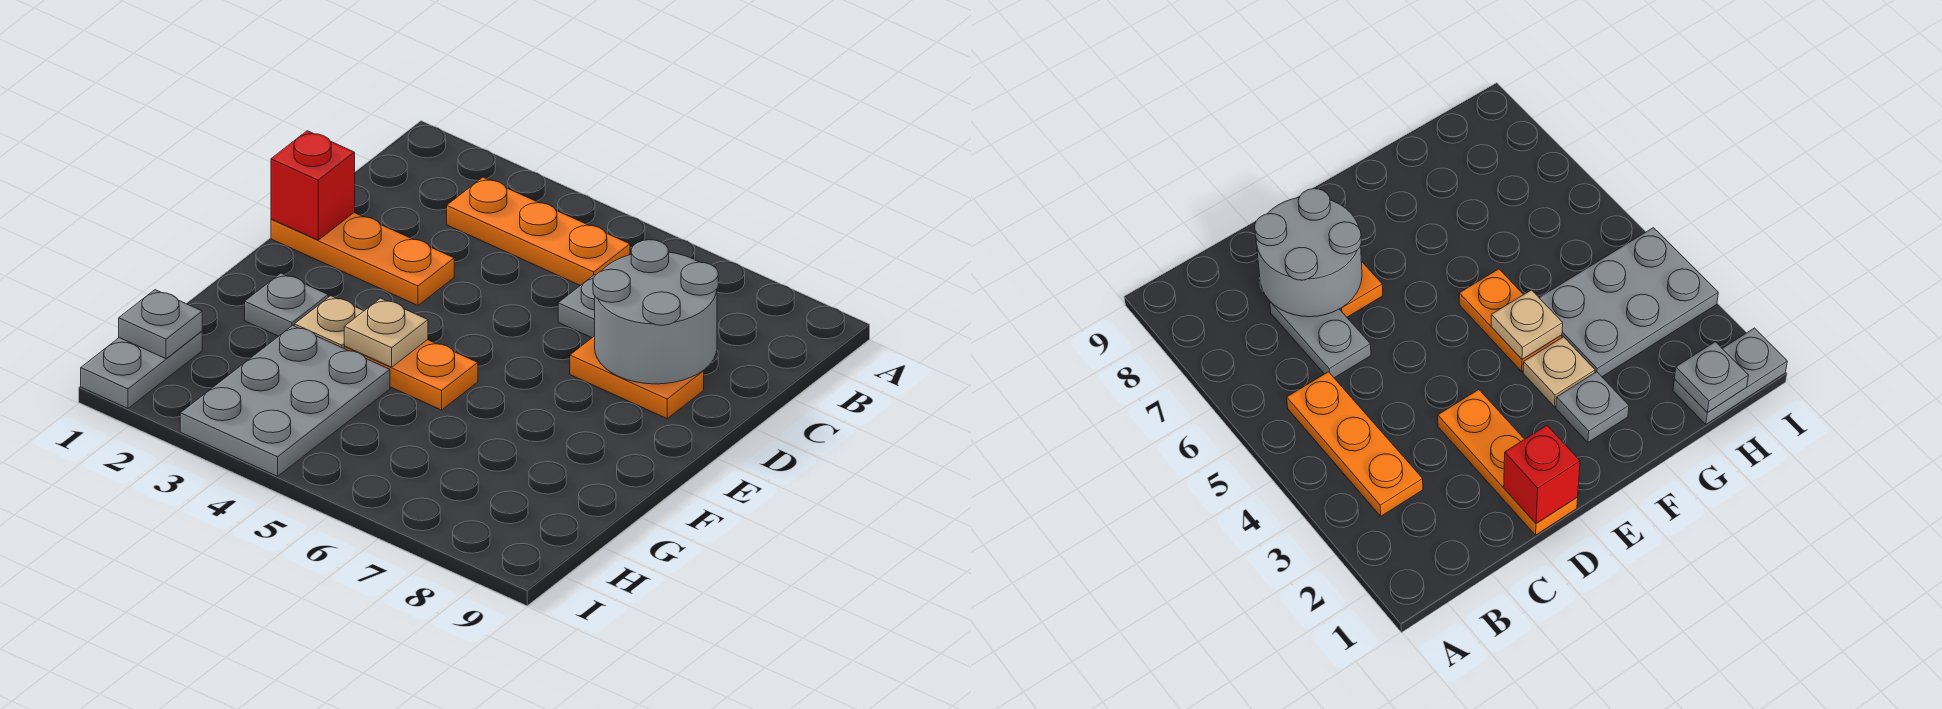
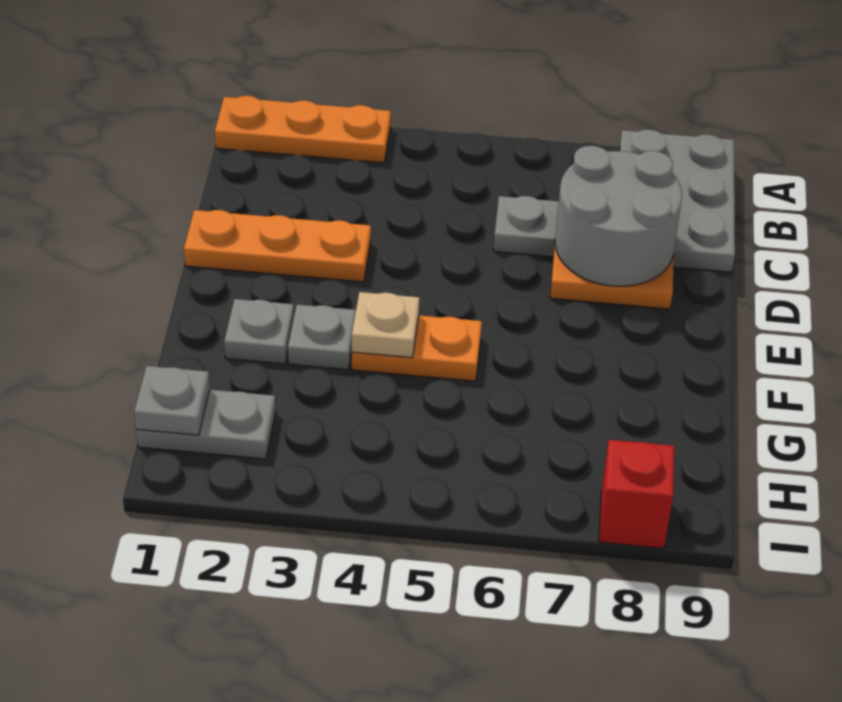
orange plate B3:B5 level 1 -> orange plate A1:A3 level 1
red brick D1 level 2 -> red brick I8 level 1
tan plate F3 level 1 -> grey plate F3 level 1
grey plate G3:I4 level 1 -> grey plate A8:C9 level 1
grey plate H1:I1 level 1 -> grey plate H1:H2 level 1

